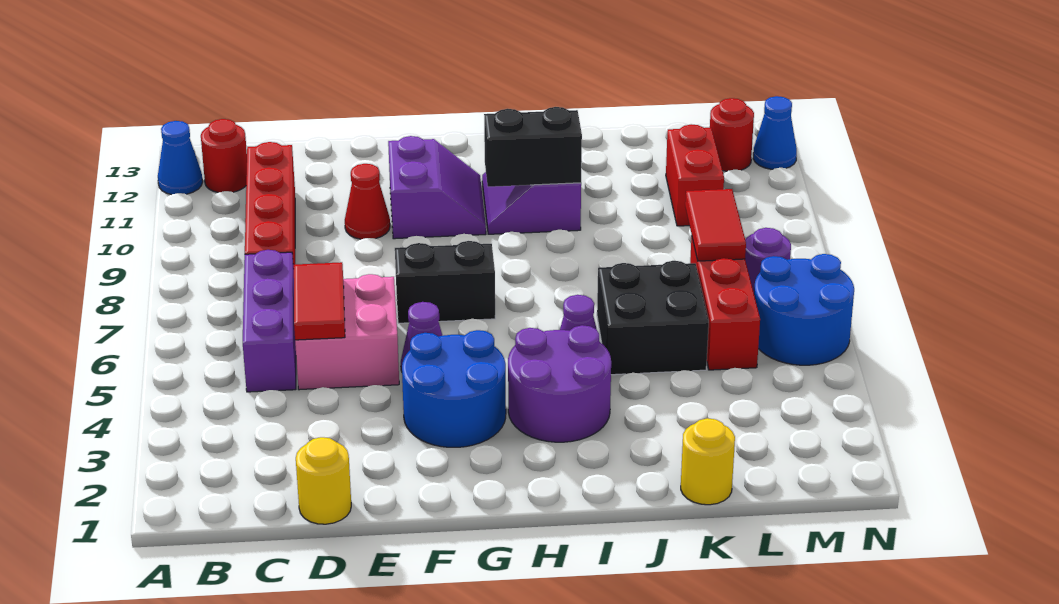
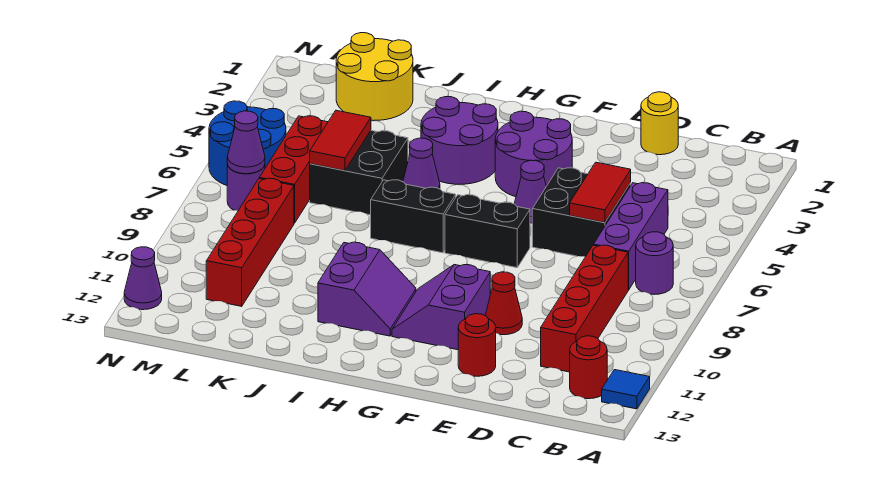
blue cone A12 level 1 -> blue tile A12 level 1
none -> purple round brick B7 level 1
pink brick D5:E6 level 1 -> black brick D5:E6 level 1
blue round brick F3:G4 level 1 -> purple round brick F3:G4 level 1
black brick H10:I10 level 2 -> black brick H7:I7 level 1
yellow round brick K1 level 1 -> yellow round brick K1:L2 level 1
red tile L7:L8 level 2 -> red tile K5:K6 level 2
red brick L10:L11 level 1 -> red brick L8:L11 level 1
none -> purple cone M7 level 2
red round brick M12 level 1 -> red round brick E12 level 1
blue cone N12 level 1 -> purple cone N12 level 1

